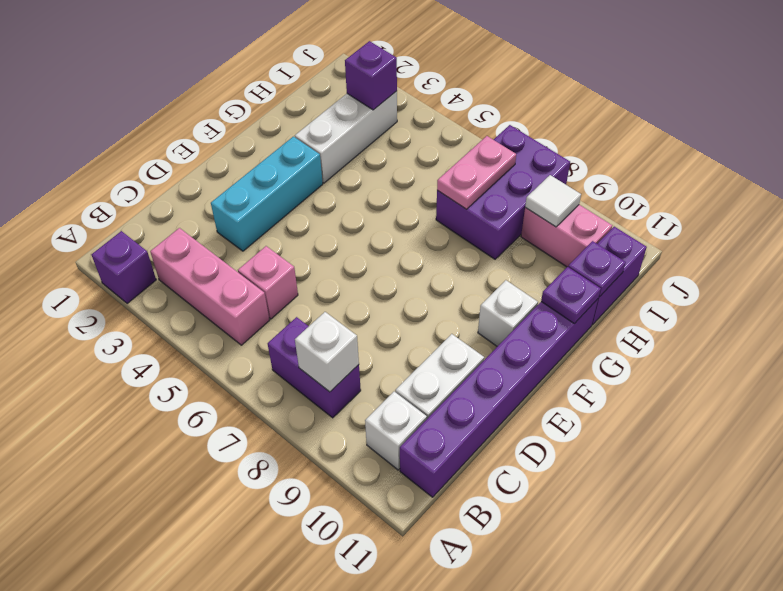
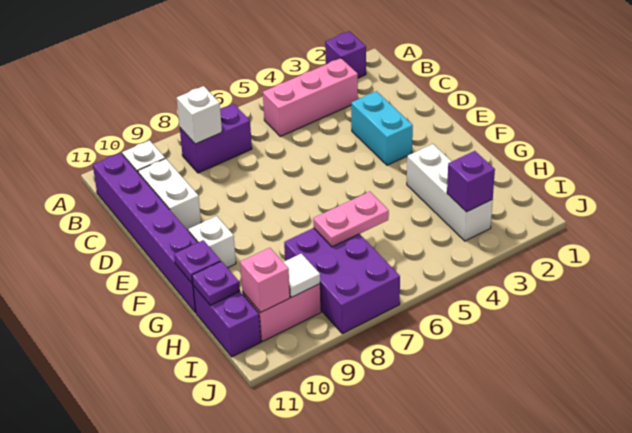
pink brick C5 level 1 -> pink brick I10 level 2
cyan brick D3:F3 level 1 -> cyan brick D3:E3 level 1
pink plate H7:I7 level 2 -> pink plate H6:H7 level 2

